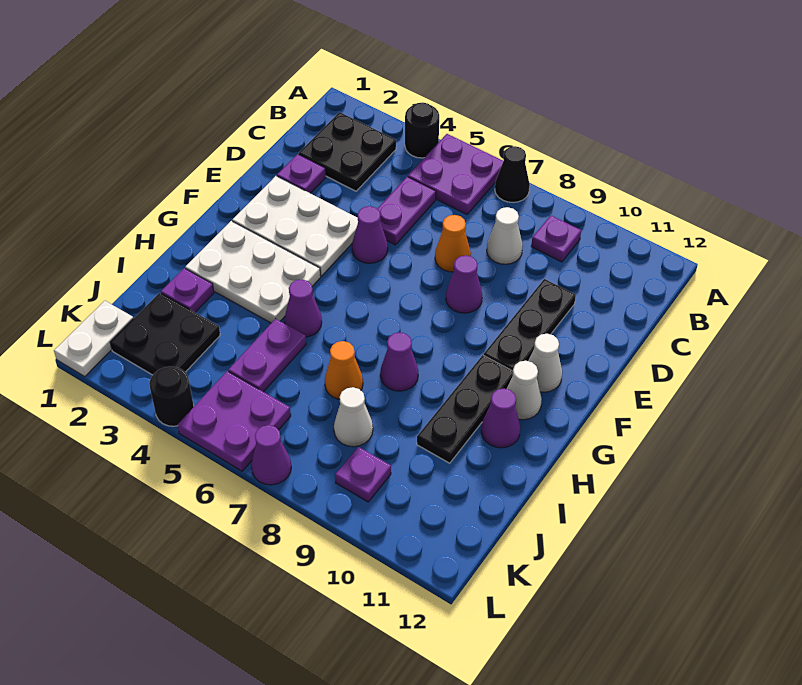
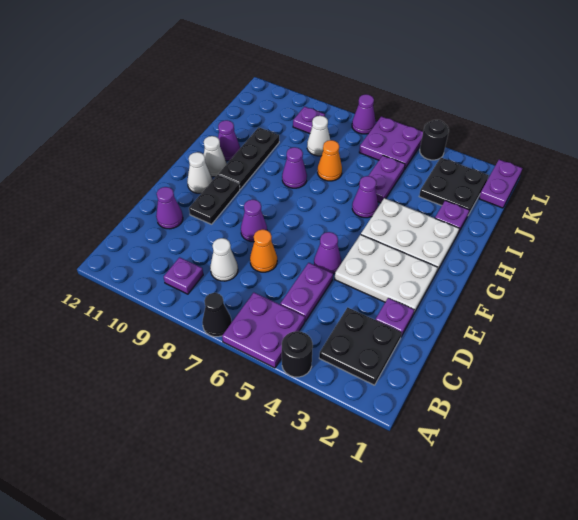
black plate D10:F10 level 1 -> black plate E10:F10 level 1
none -> purple cone D11 level 1
white plate K1:L1 level 1 -> purple plate K1:L1 level 1

